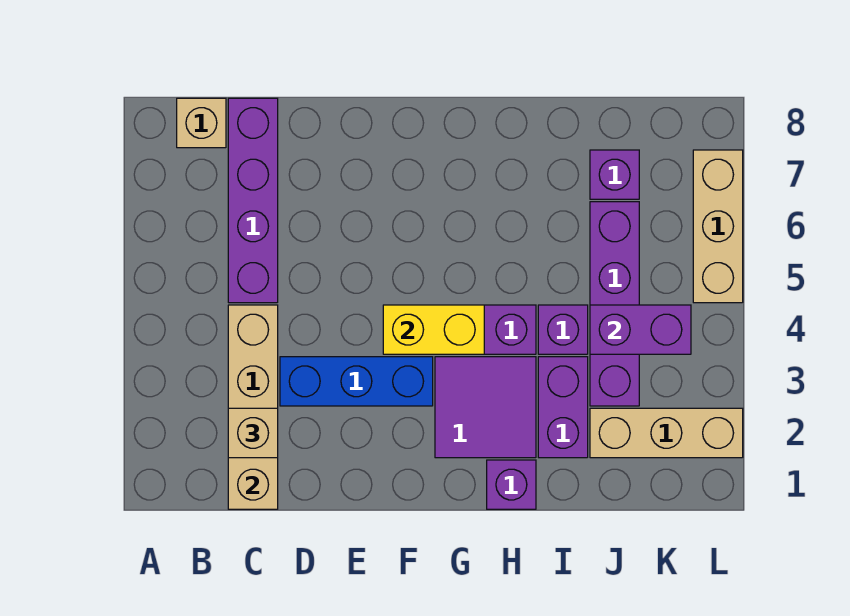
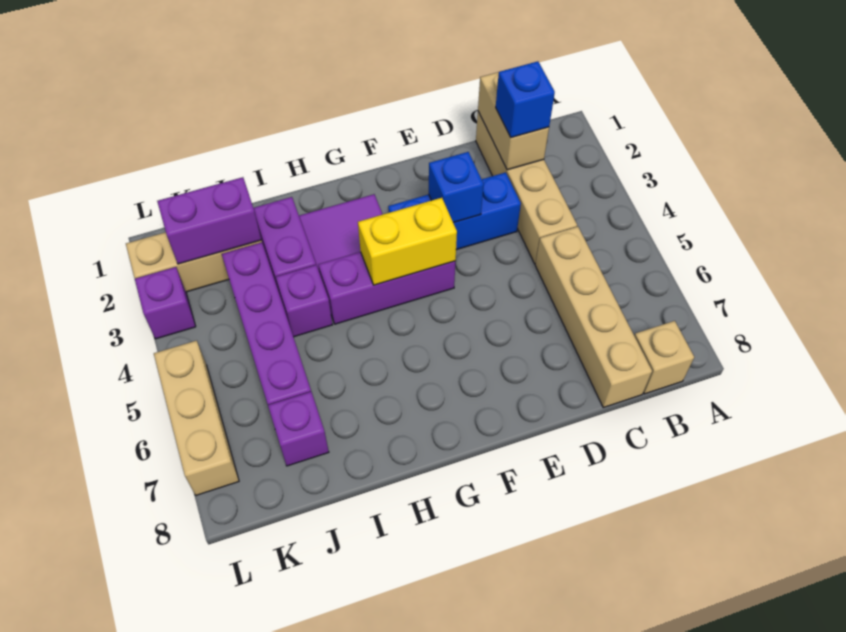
tan brick C2 level 3 -> blue brick C2 level 3
purple brick C5:C8 level 1 -> tan brick C5:C8 level 1
none -> blue brick E3 level 2
purple brick H1 level 1 -> purple brick L3 level 1
purple brick J4:K4 level 2 -> purple brick J2:K2 level 2

